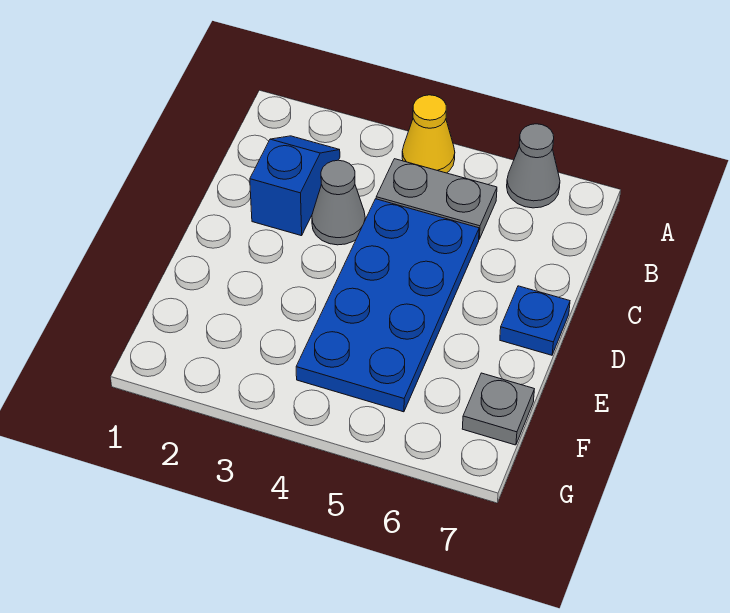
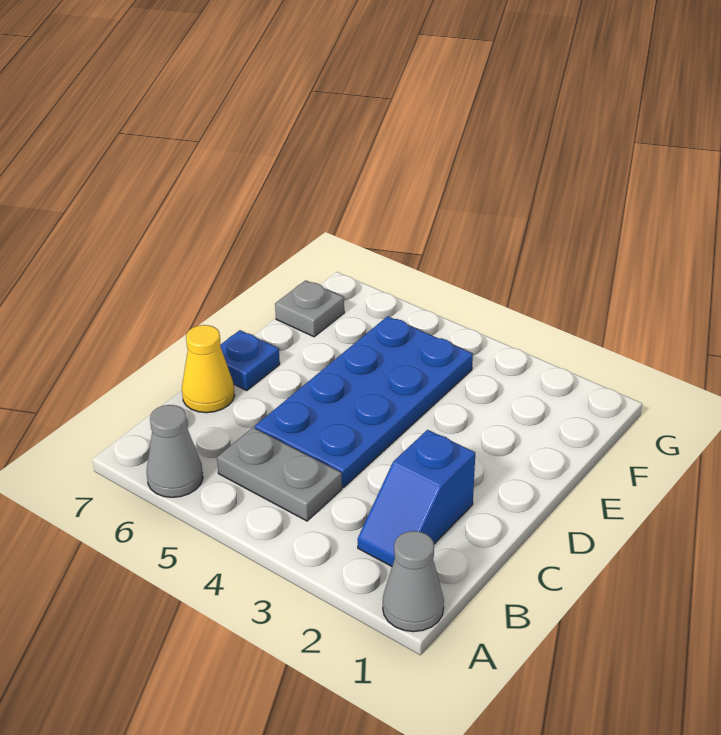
yellow cone A4 level 1 -> yellow cone C7 level 1
grey cone C3 level 1 -> grey cone A1 level 1

